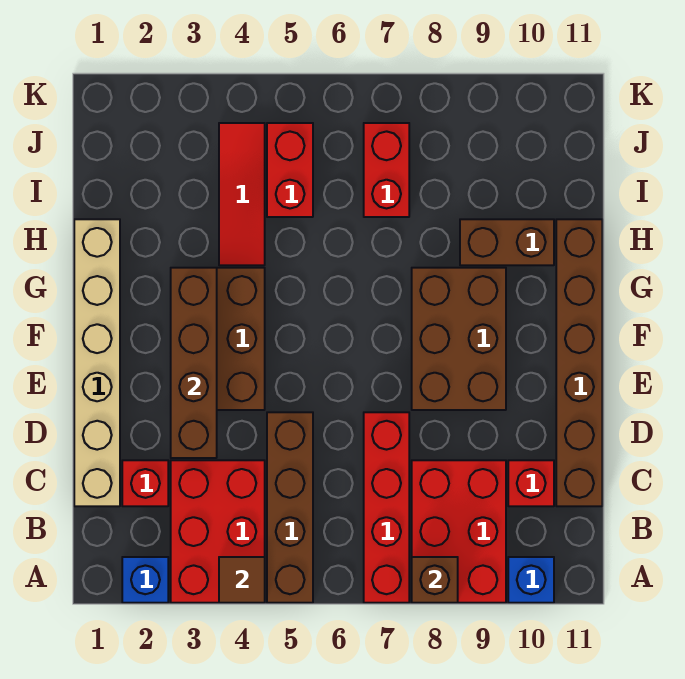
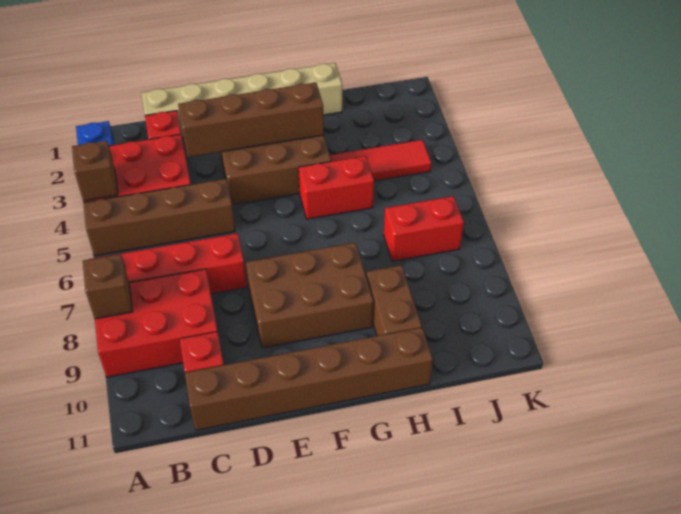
brown tile A4 level 2 -> brown brick A4 level 2
blue brick A10 level 1 -> none
red brick I5:J5 level 1 -> red brick G5:H5 level 1

